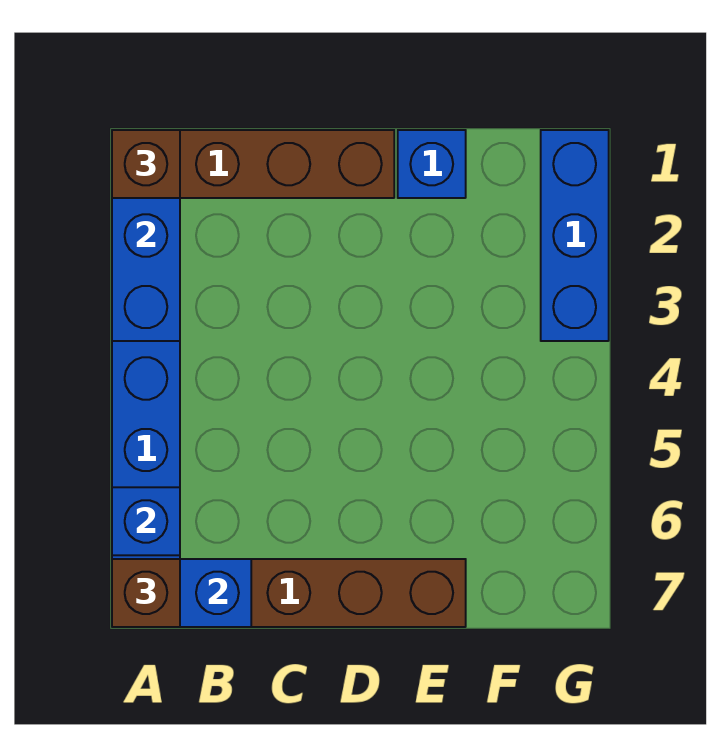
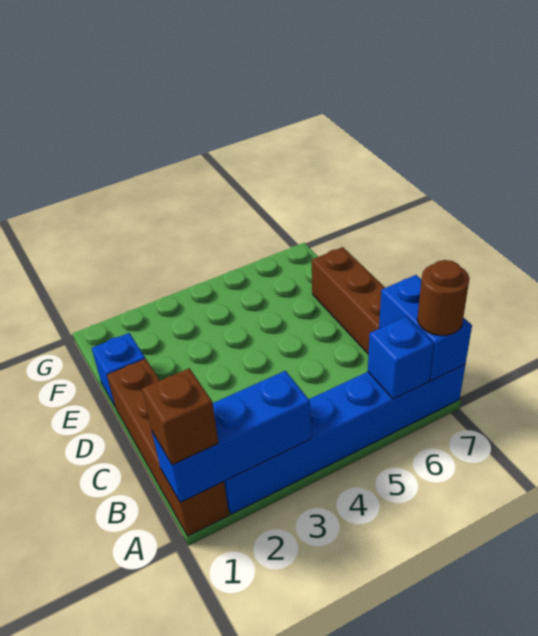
brown brick A7 level 3 -> brown round brick A7 level 3
blue brick G1:G3 level 1 -> none

